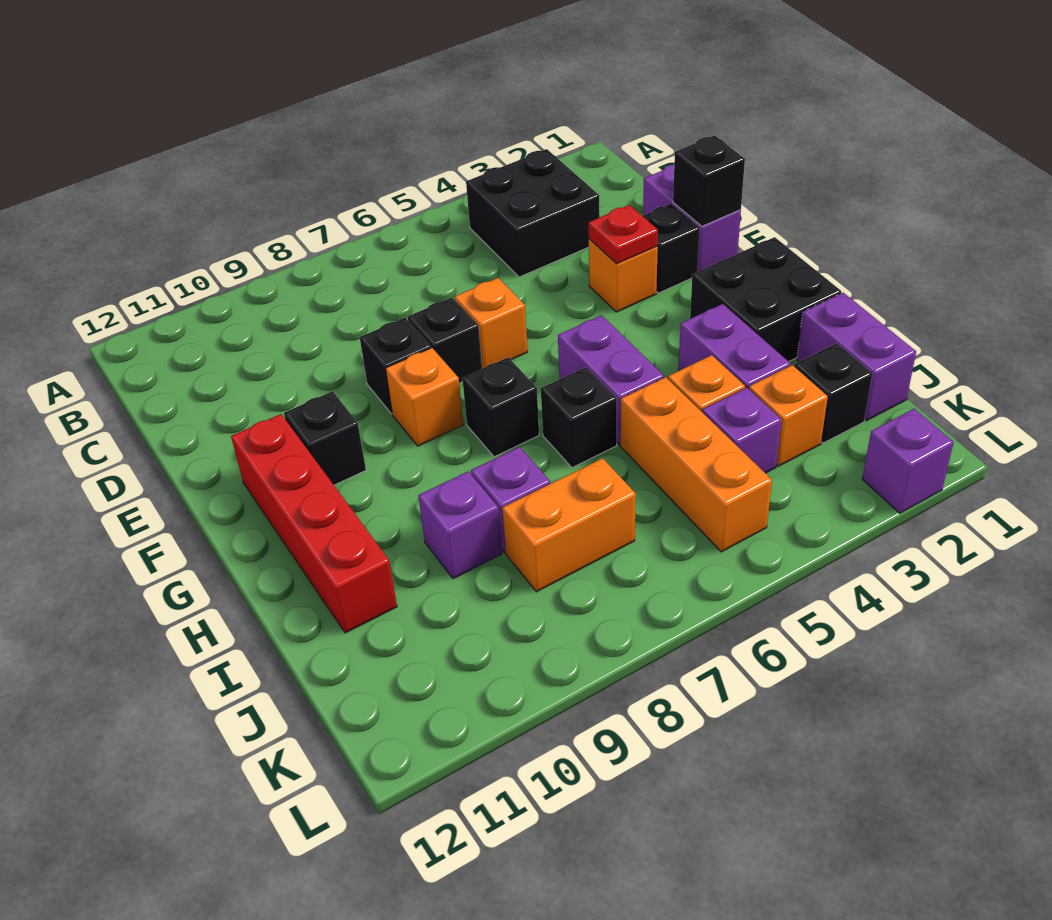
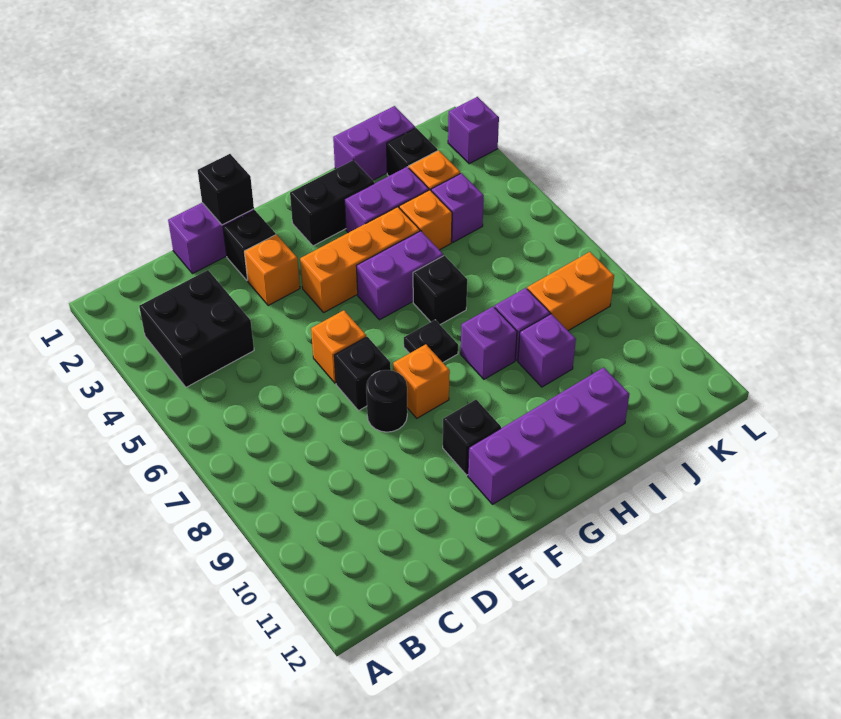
red plate E3 level 2 -> none
black brick E8 level 1 -> black round brick E8 level 1
red brick F11:I11 level 1 -> purple brick F11:I11 level 1
black brick G1:H2 level 1 -> black brick G2:H2 level 1
black brick G7 level 1 -> black plate G7 level 1
none -> purple brick H8 level 1
orange brick I5:K5 level 1 -> orange brick F4:H4 level 1
orange brick J7:J8 level 1 -> orange brick J8:K8 level 1

